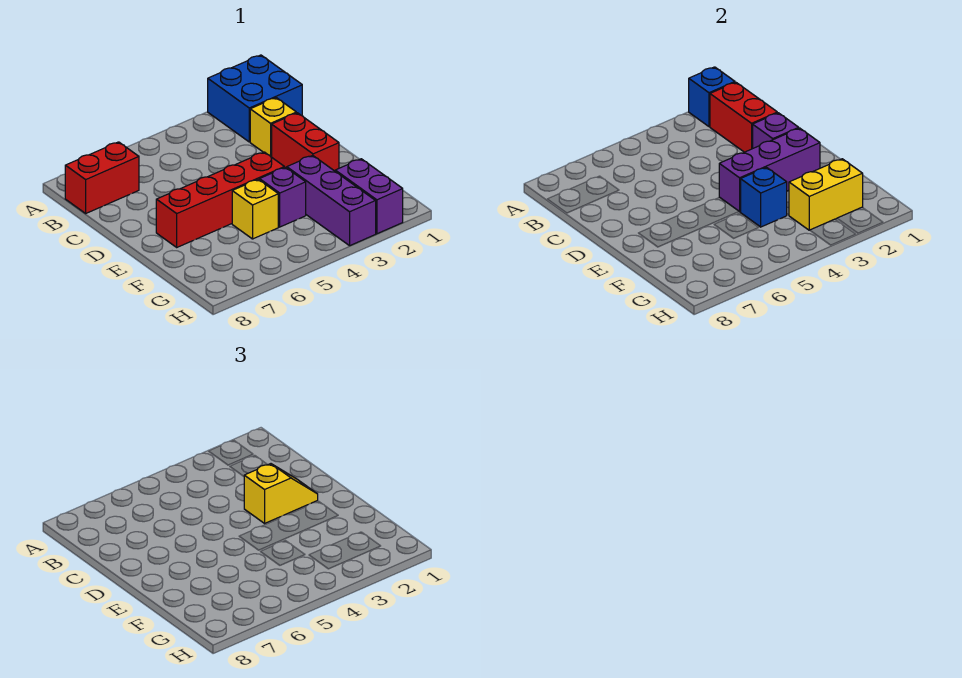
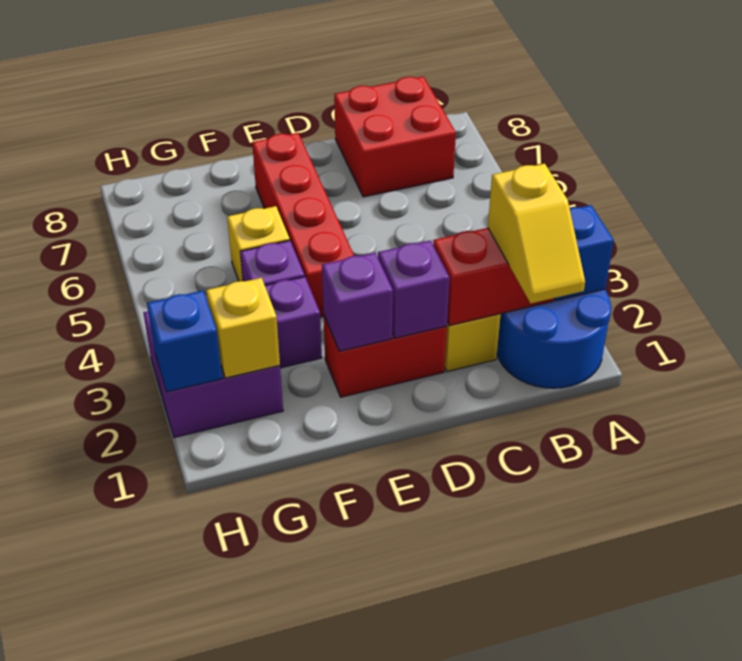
blue brick A1:B2 level 1 -> blue round brick A1:B2 level 1
red brick B7:B8 level 1 -> red brick B7:C8 level 1
yellow slope D2:D3 level 3 top 3 -> yellow slope B1:B2 level 3 top 2
purple brick E2:E4 level 2 -> purple brick E2 level 2
blue brick F4 level 2 -> blue brick H2 level 2
yellow brick G2:G3 level 2 -> yellow brick G2 level 2

